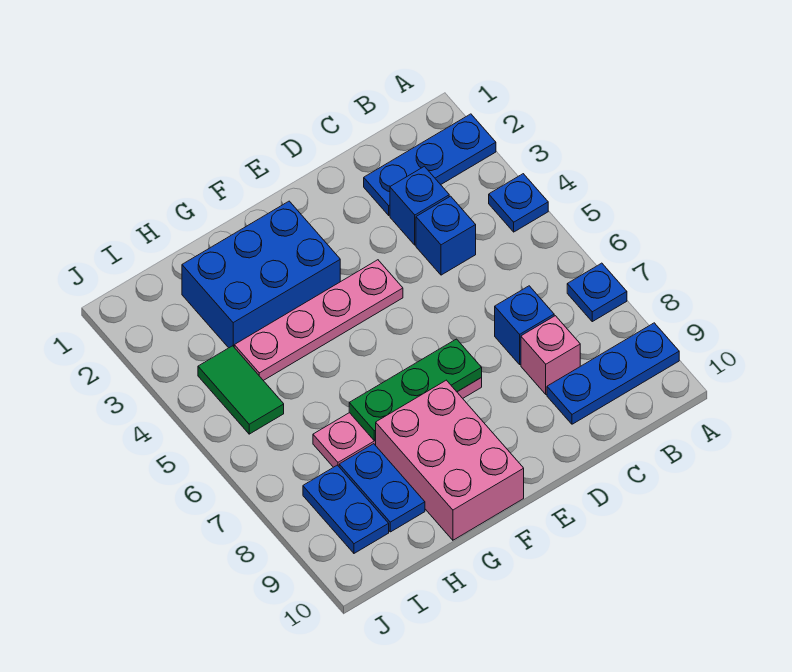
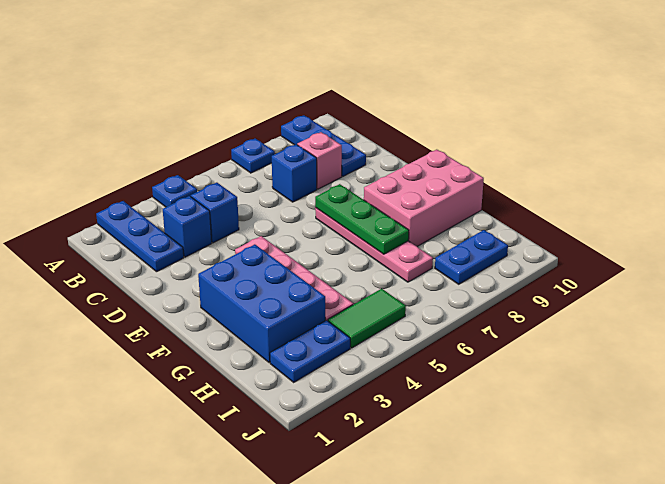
blue plate H8:H9 level 1 -> blue plate I2:I3 level 1

